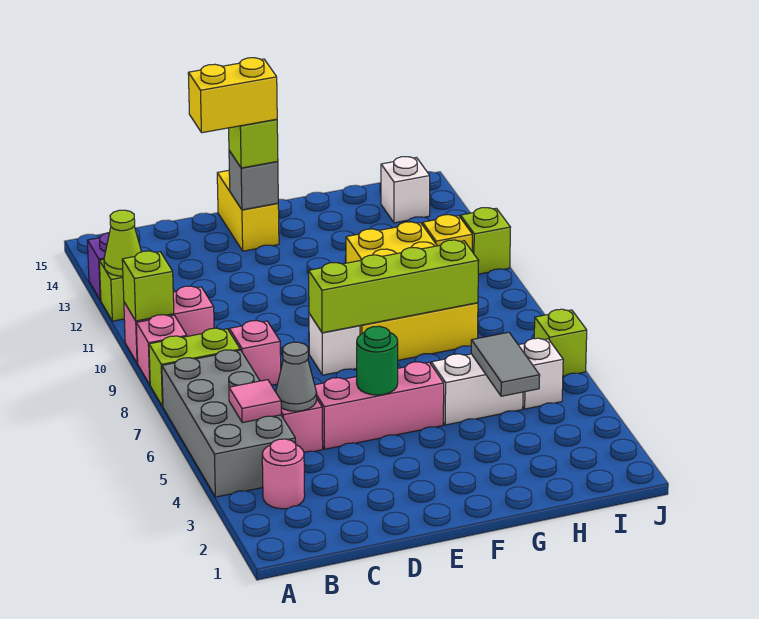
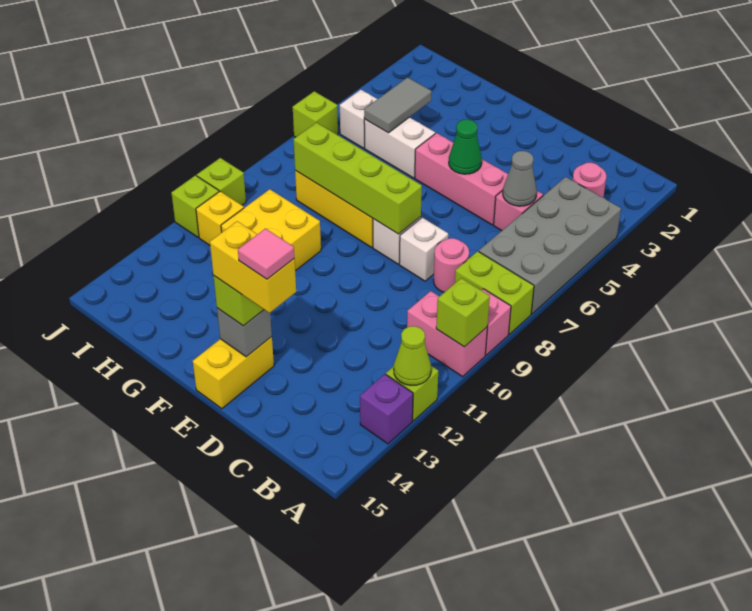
pink tile B5 level 2 -> pink tile D14 level 5
pink brick C8 level 1 -> pink round brick C8 level 1
green round brick E5 level 2 -> green cone E5 level 2
white brick I14 level 1 -> white brick D8 level 1
none -> lime brick J10 level 1

